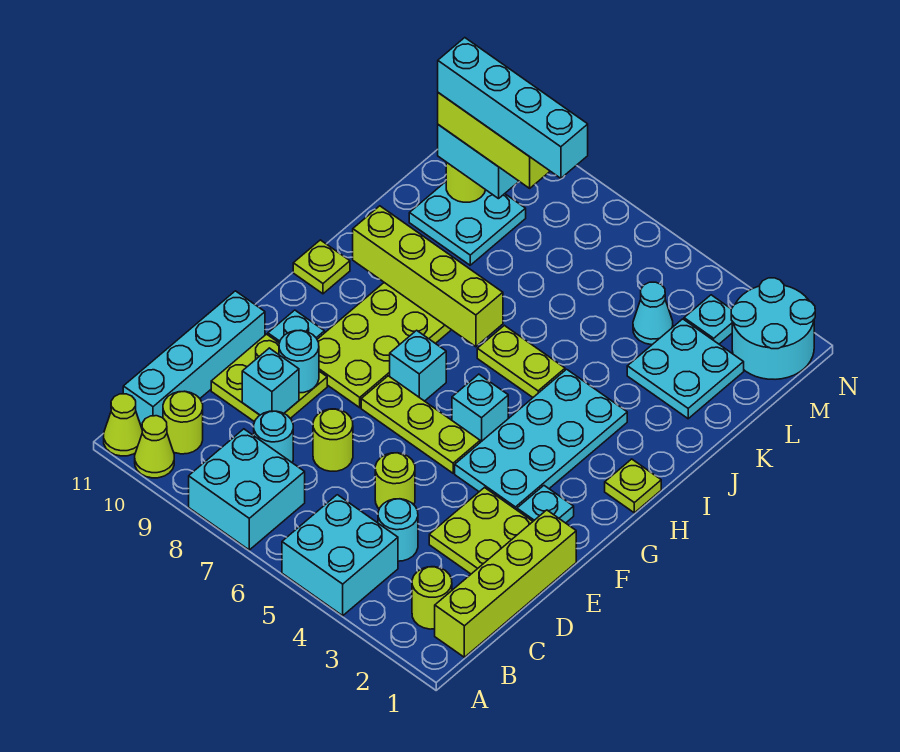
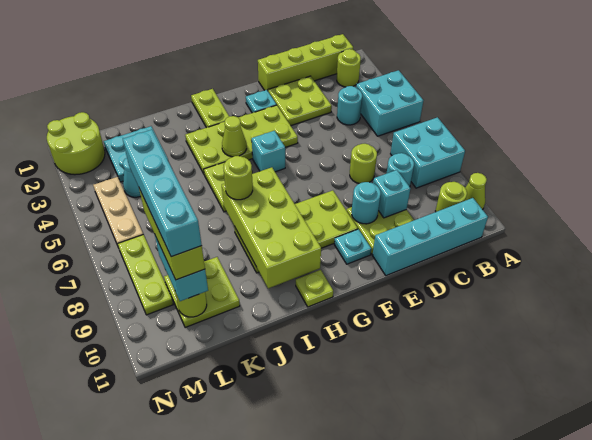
lime cone A11 level 1 -> lime cone H4 level 2
lime round brick D5 level 1 -> lime round brick I7 level 3
cyan plate F3:I4 level 1 -> lime plate F3:I4 level 1
lime plate F5:F7 level 1 -> lime plate M7:M9 level 1
cyan brick G7 level 1 -> none
lime plate H1 level 1 -> lime plate H1:H2 level 1
lime brick I7:I10 level 2 -> lime brick H7:I10 level 2
cyan plate K9:L10 level 1 -> lime plate K9:L10 level 1
cyan round brick M1:N2 level 1 -> lime round brick M1:N2 level 1
cyan plate M3 level 1 -> none
none -> tan plate M4:M6 level 1

